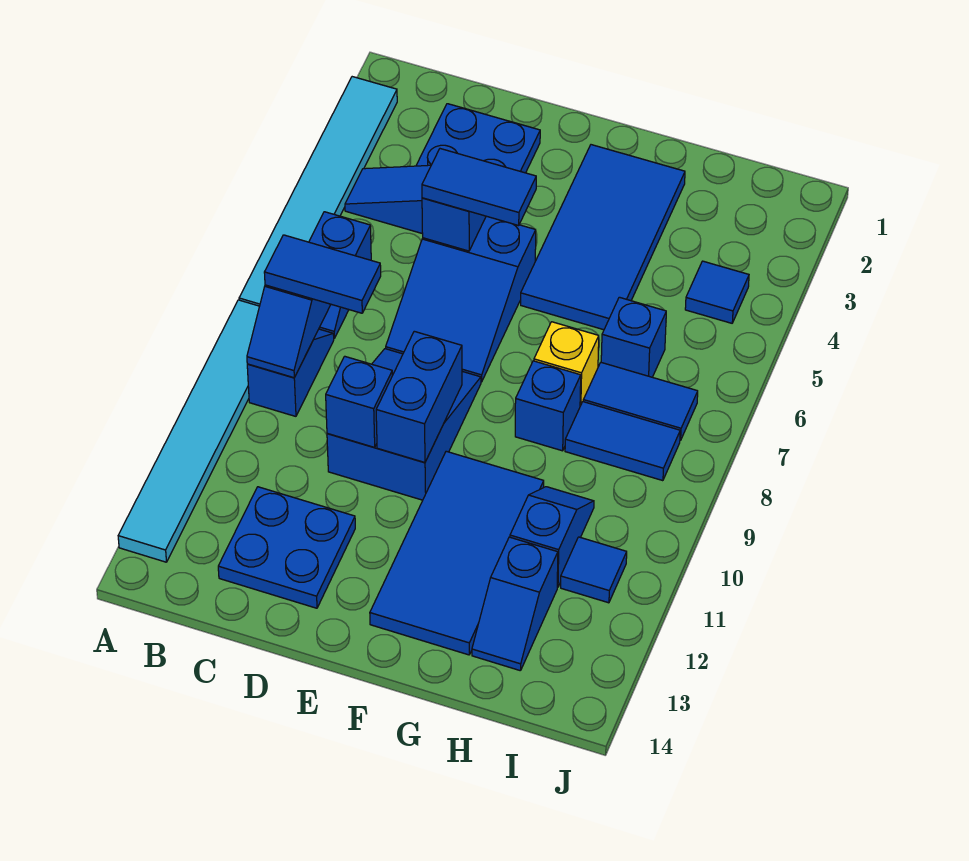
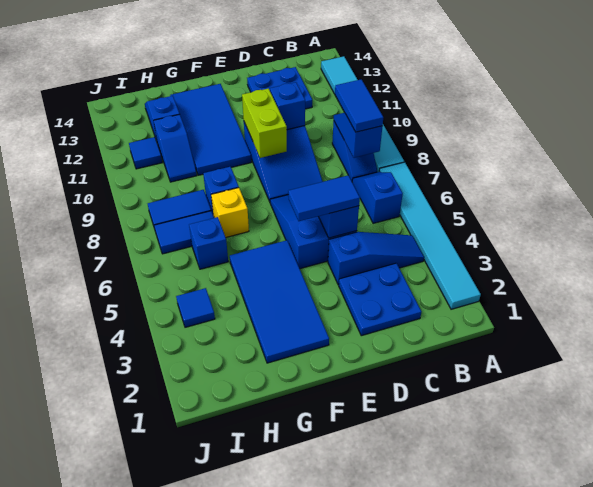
blue tile B8:C8 level 3 -> blue tile B8:B9 level 3
blue brick E9:E10 level 2 -> lime brick E9:E10 level 2

